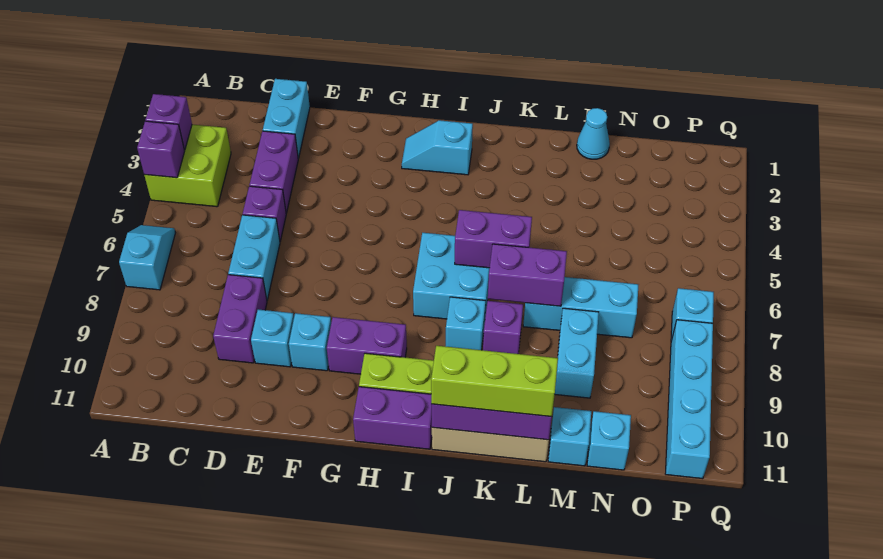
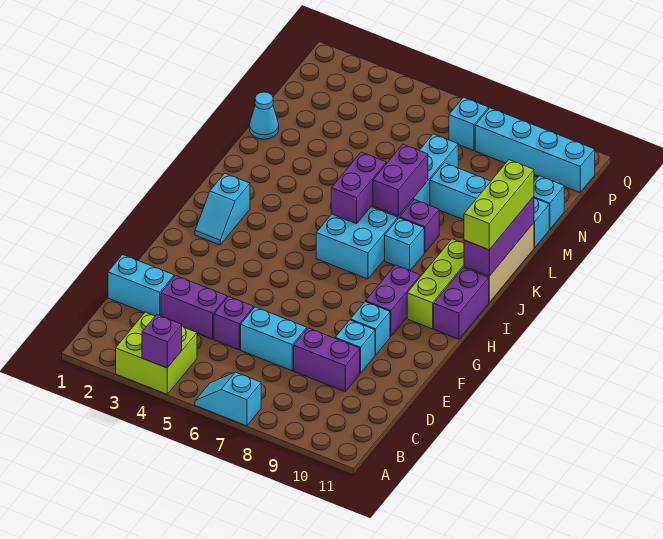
purple brick A3 level 2 -> none

